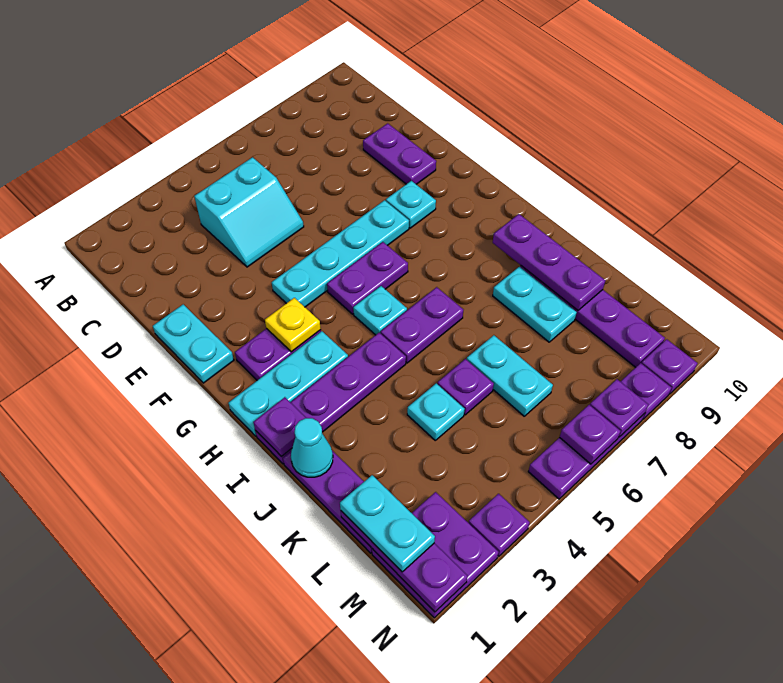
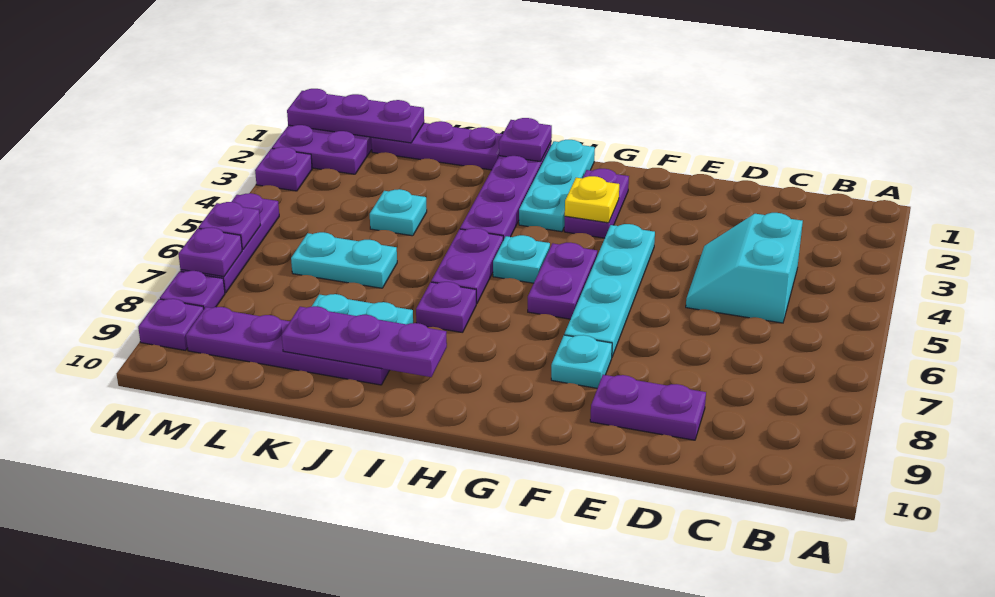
cyan plate E1:F1 level 1 -> none
cyan cone J1 level 2 -> none
purple plate K5 level 1 -> purple plate I7 level 1
cyan plate L1:M1 level 3 -> none

